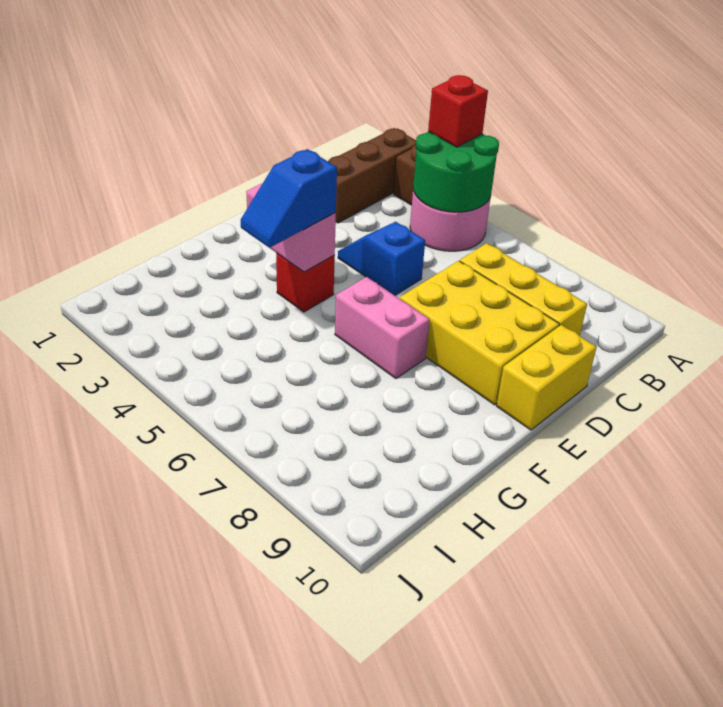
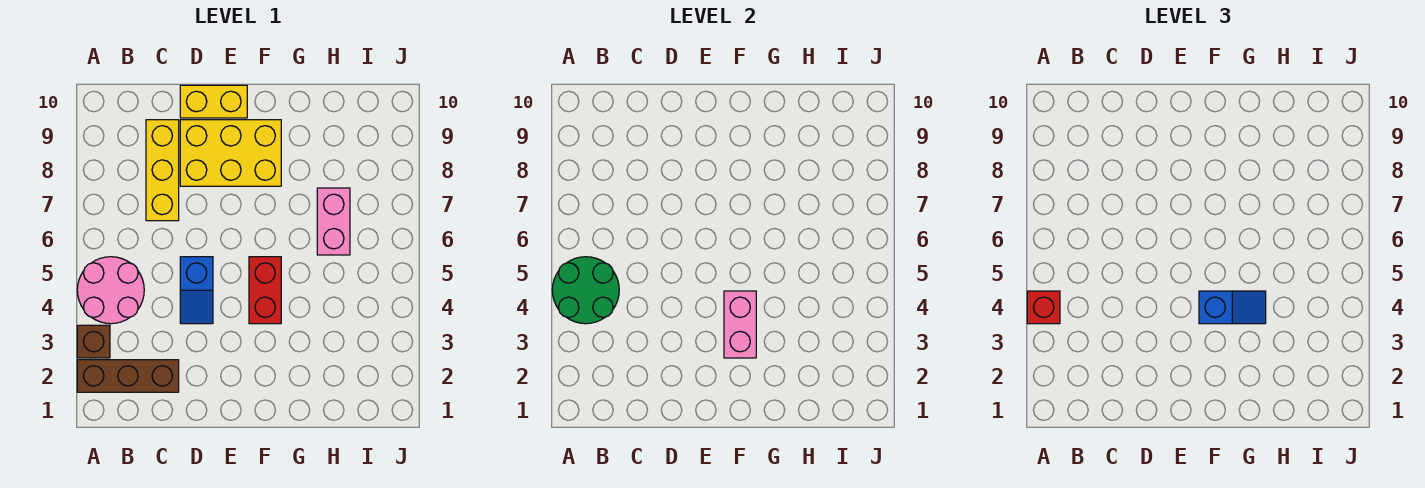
yellow brick D7:E9 level 1 -> yellow brick D8:F9 level 1
red brick F4 level 1 -> red brick F4:F5 level 1
pink brick F6:F7 level 1 -> pink brick H6:H7 level 1

